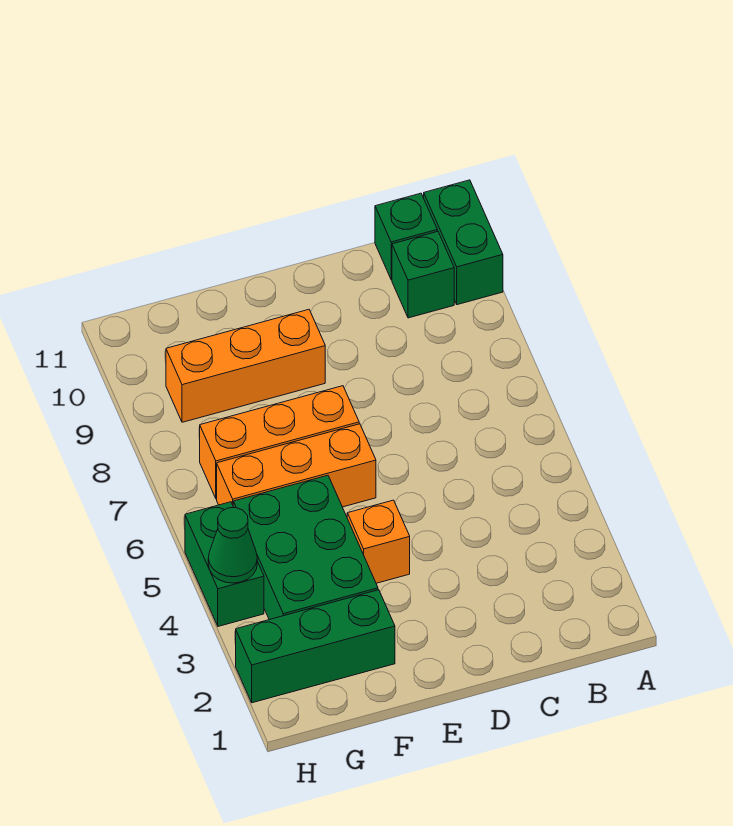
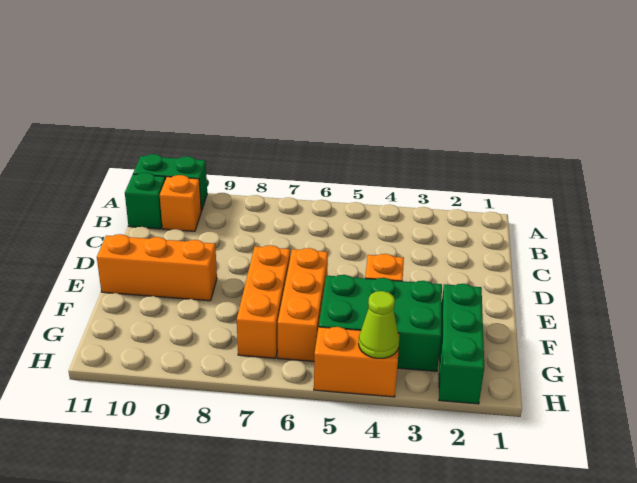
green brick B10 level 1 -> orange brick B10 level 1
orange brick E9:G9 level 1 -> orange brick E9:E11 level 1
green brick H4:H5 level 1 -> orange brick H4:H5 level 1
green cone H4 level 2 -> lime cone H4 level 2

